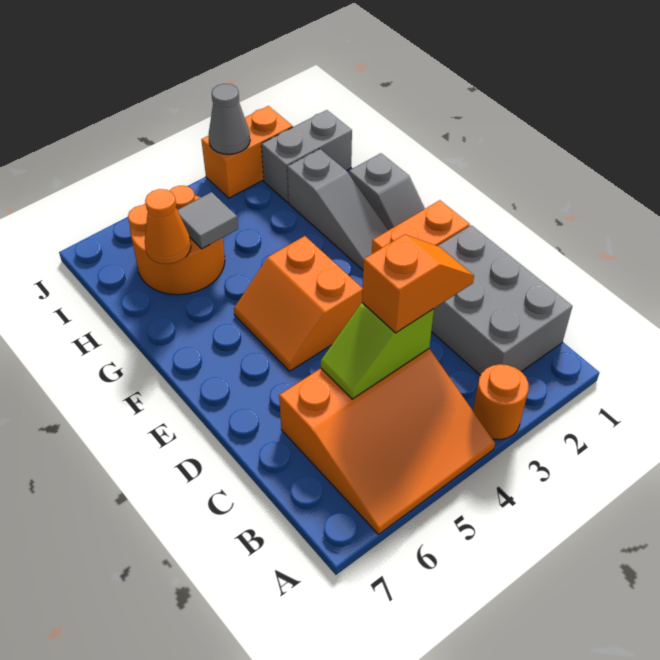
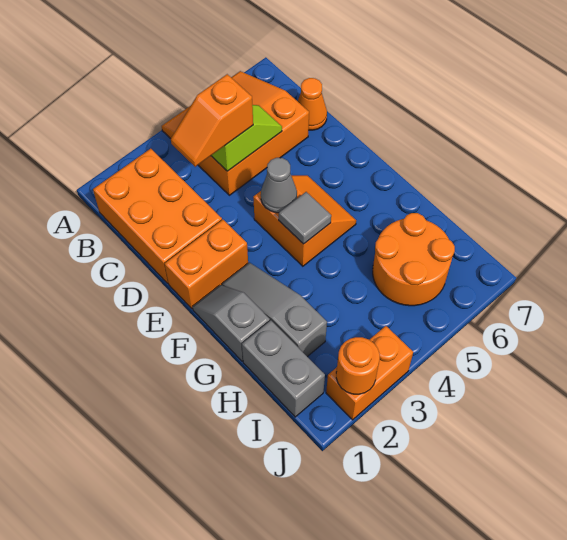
orange round brick A3 level 1 -> orange round brick J2 level 2
grey brick B1:D2 level 1 -> orange brick B1:D2 level 1
grey tile H5 level 2 -> grey tile F4 level 2
orange cone H6 level 2 -> orange cone C7 level 1
grey brick I1:I2 level 1 -> grey brick H1:I1 level 1
grey cone J3 level 2 -> grey cone E4 level 2

